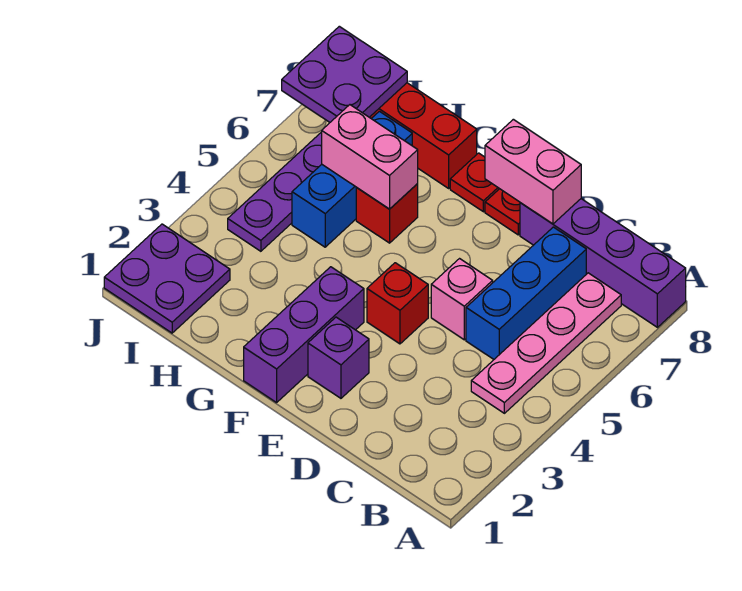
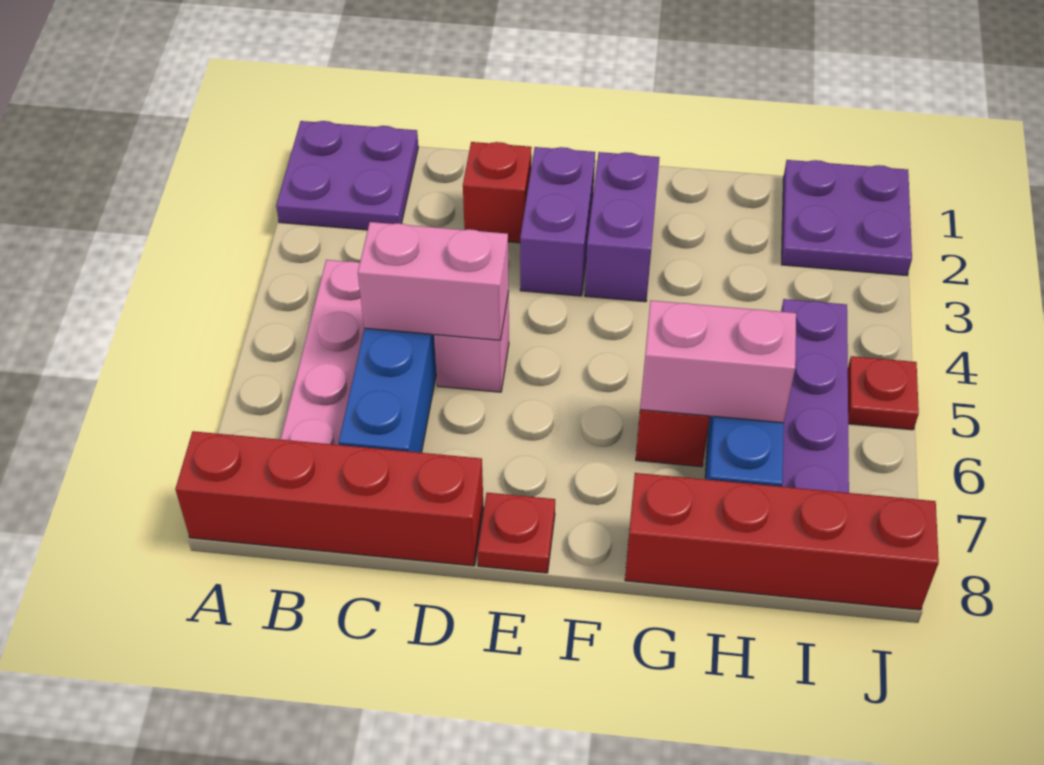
purple brick A8:D8 level 1 -> red brick A8:D8 level 1
pink brick D8:E8 level 2 -> pink brick C5:D5 level 2
purple brick E2 level 1 -> purple brick E2:E3 level 1
red brick E4 level 1 -> red brick D2 level 1
purple brick F1:F3 level 1 -> purple brick F2:F3 level 1
red plate F8 level 1 -> red plate J5 level 1
purple plate I7:J8 level 2 -> purple plate A1:B2 level 1

